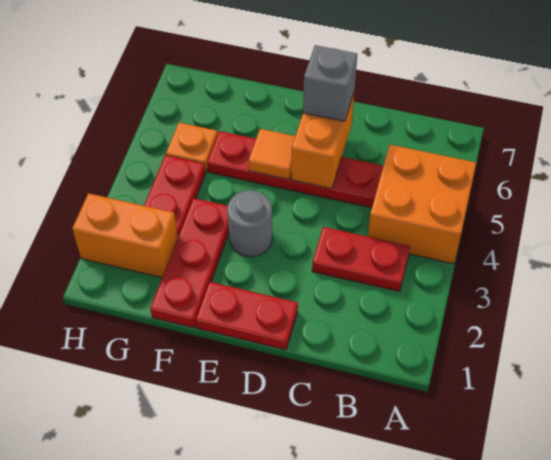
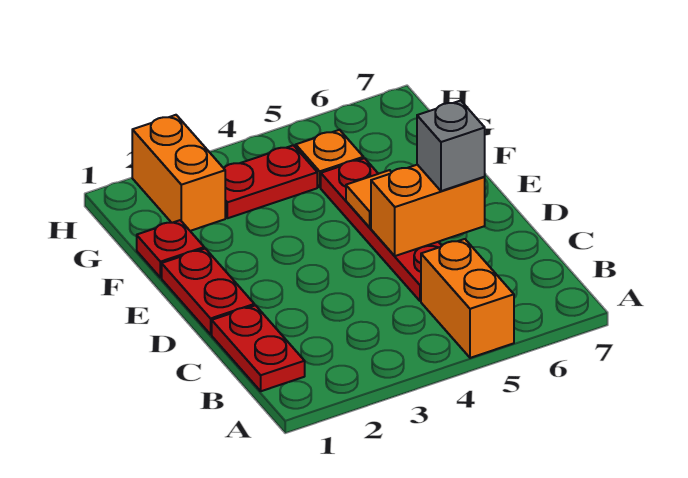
orange brick A4:B5 level 1 -> orange brick A5:B5 level 1
red plate B3:C3 level 1 -> red plate B1:C1 level 1
grey round brick E3 level 1 -> none
red plate F1:F3 level 1 -> red plate F1 level 1

